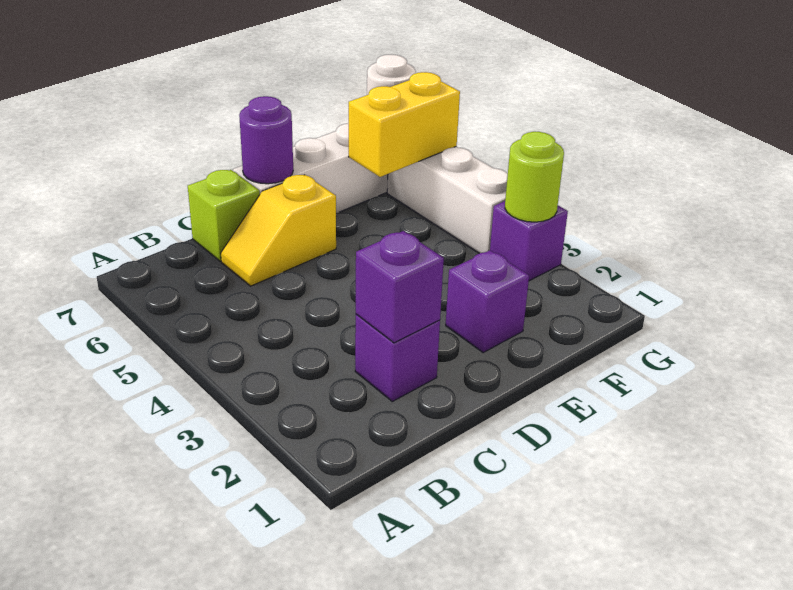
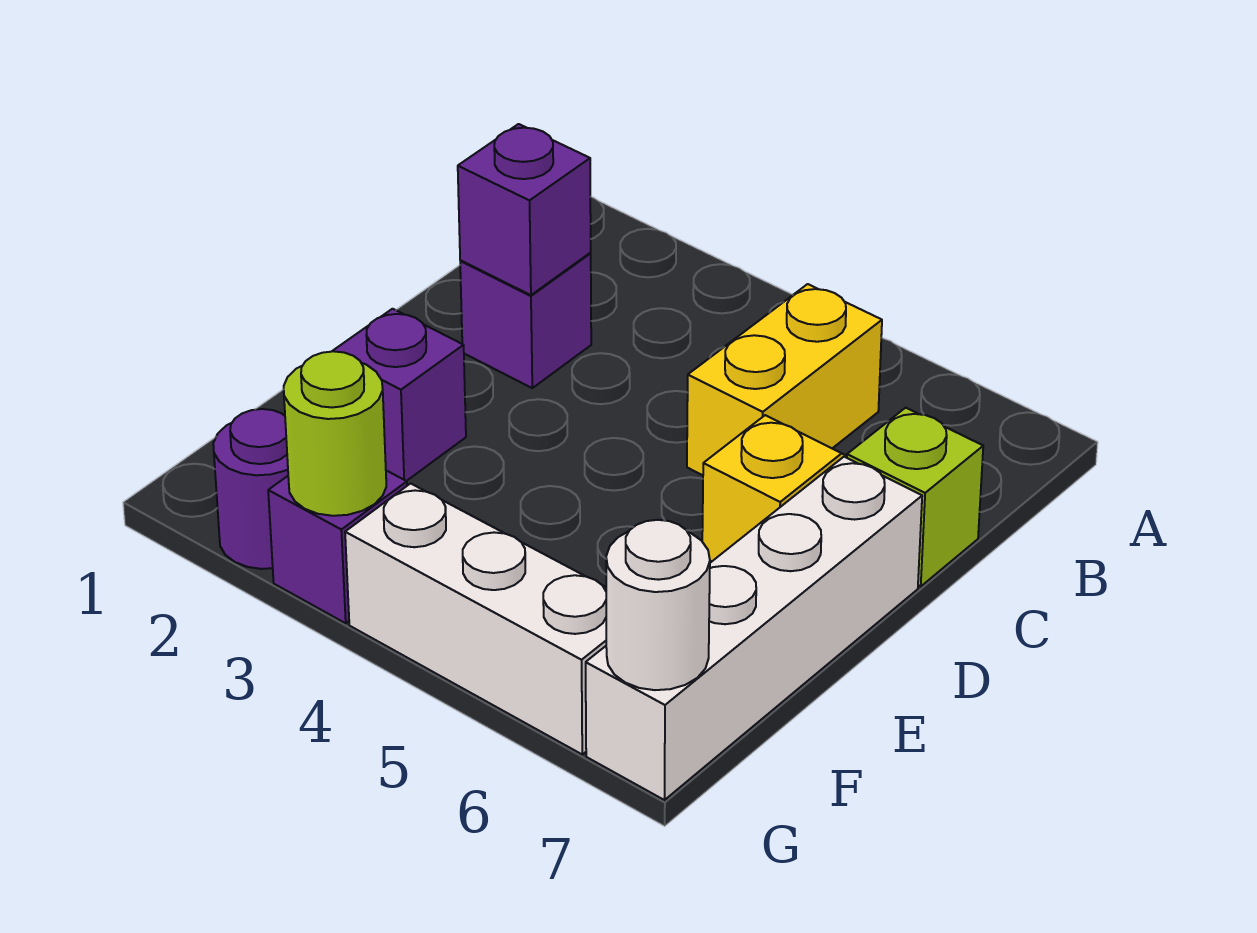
purple round brick D7 level 2 -> purple round brick G2 level 1
yellow brick F6:G6 level 2 -> yellow brick B5:C5 level 1

